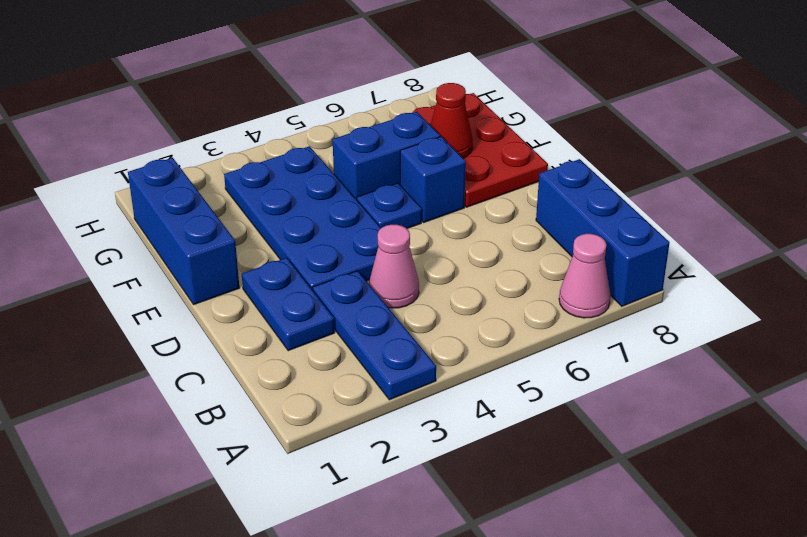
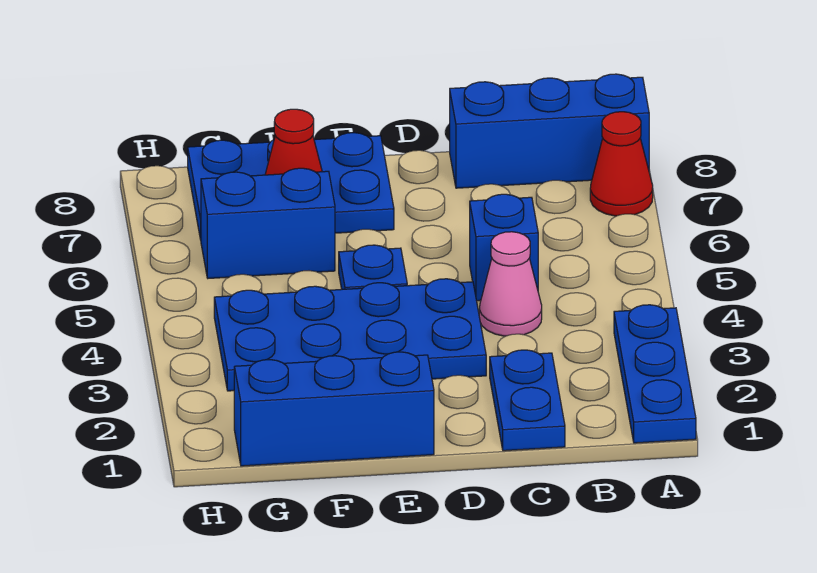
blue plate A3:C3 level 1 -> blue plate A1:A3 level 1
pink cone A7 level 1 -> red cone A7 level 1
blue plate C2:D2 level 1 -> blue plate C1:C2 level 1
blue brick E6 level 1 -> blue brick C5 level 1
red plate E7:G8 level 1 -> blue plate E7:G8 level 1
blue brick F5:F6 level 1 -> blue brick F6:G6 level 1

